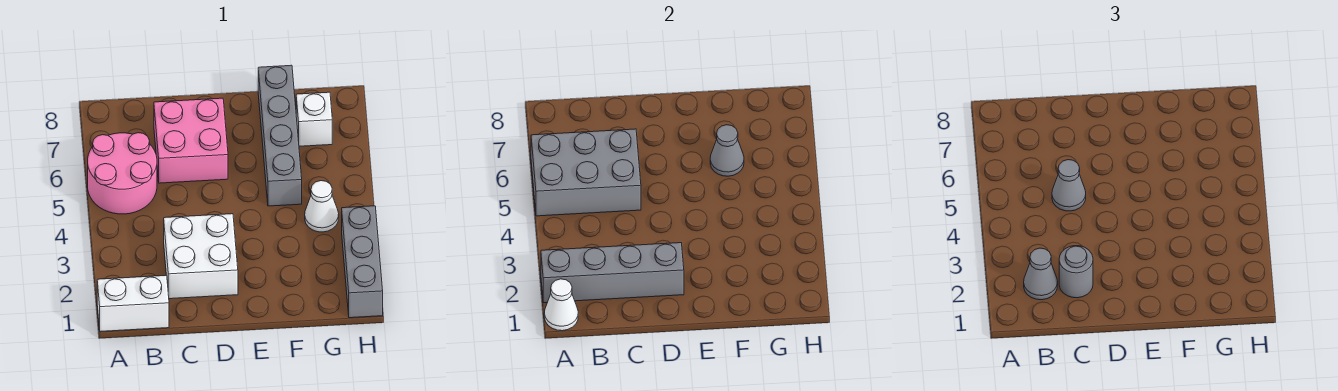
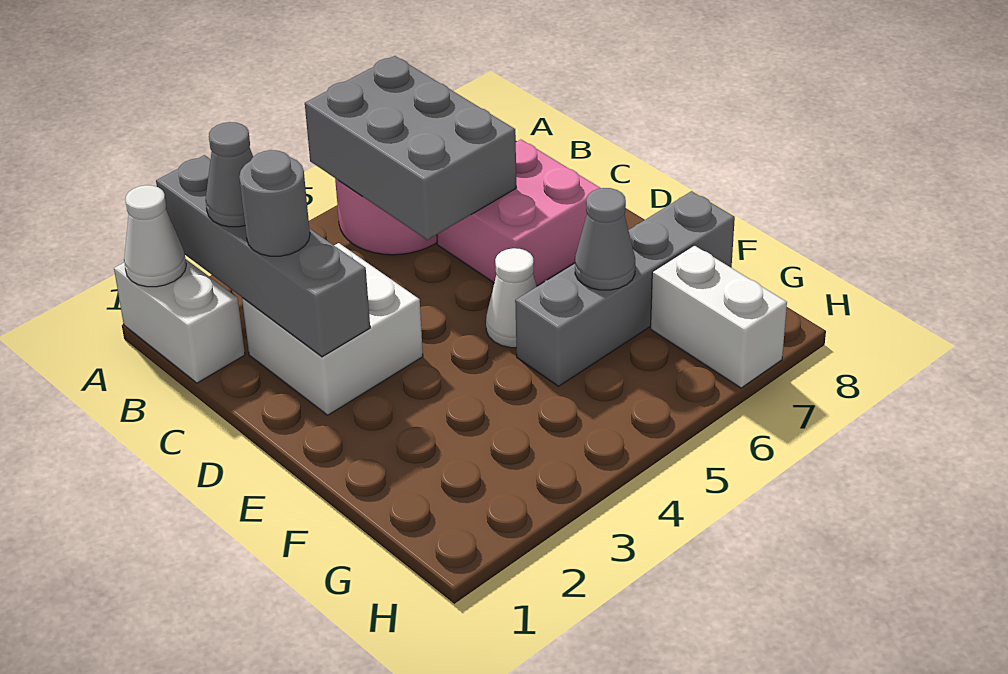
grey cone C5 level 3 -> none
white cone G4 level 1 -> white cone E5 level 1
white brick G7 level 1 -> white brick G7:H7 level 1
grey brick H1:H3 level 1 -> none

